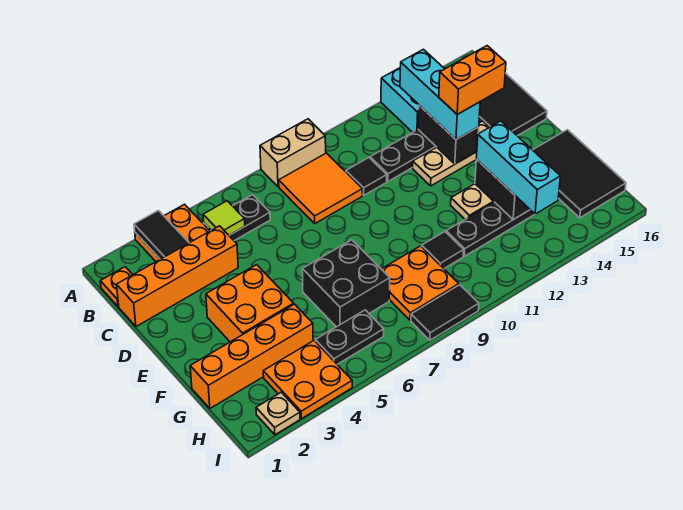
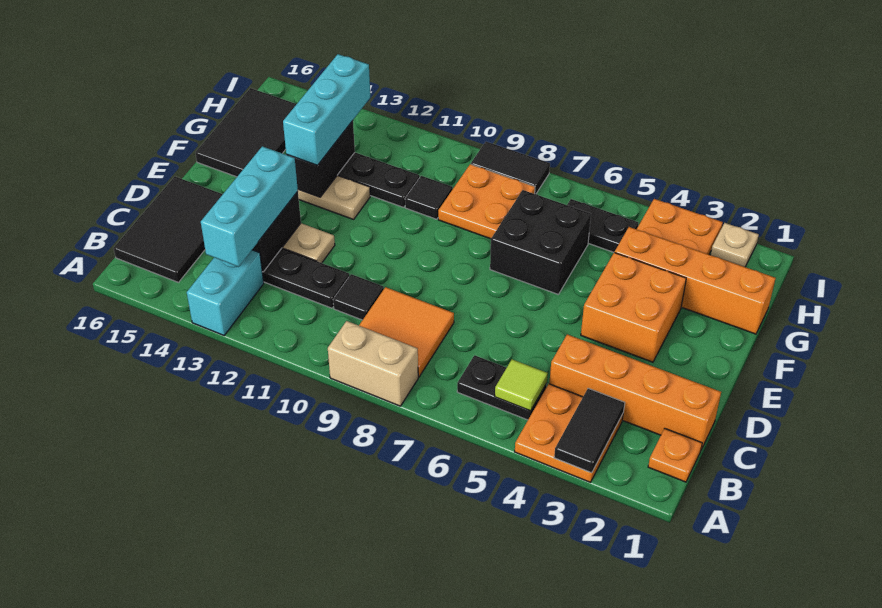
orange brick D13:D14 level 4 -> none

